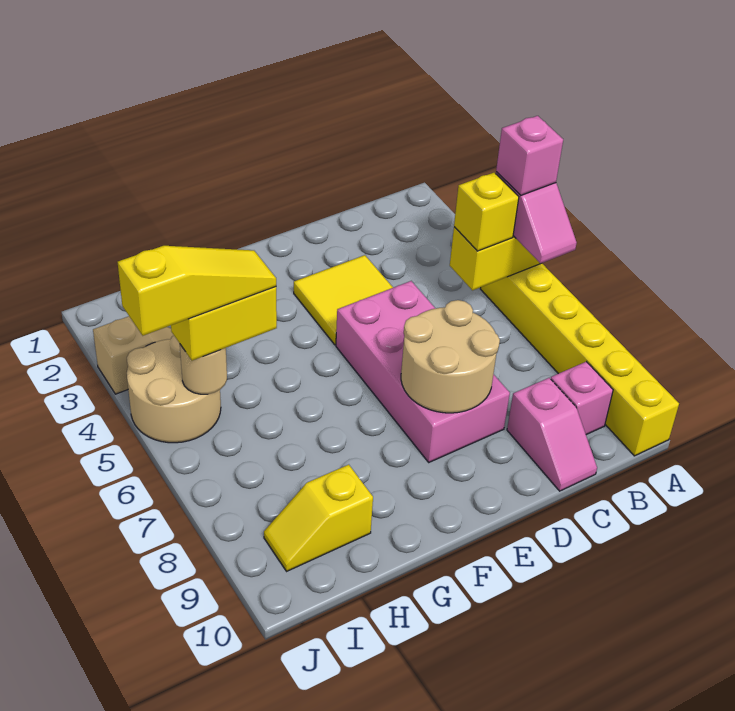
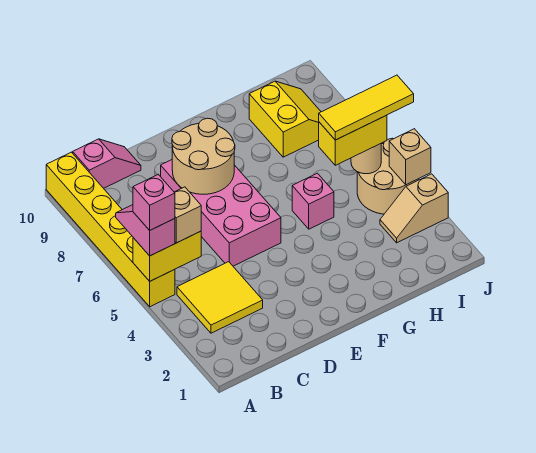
yellow brick B5 level 3 -> tan brick B5 level 3
pink brick B9 level 1 -> pink brick G5 level 1
pink slope C9:C10 level 1 top 9 -> pink slope B10:C10 level 1 top B
yellow tile D3:E4 level 1 -> yellow tile B3:C4 level 1
yellow slope H5:J5 level 4 top J -> yellow tile H5:J5 level 4
yellow slope H9:I9 level 1 top H -> yellow slope H8:I9 level 1 top H
none -> tan brick J4 level 2

